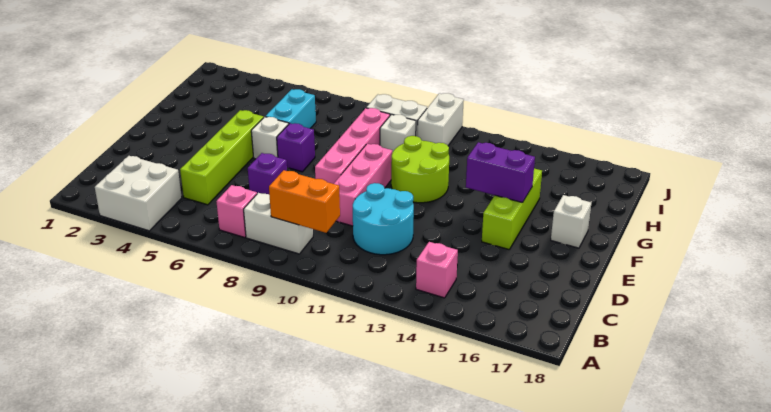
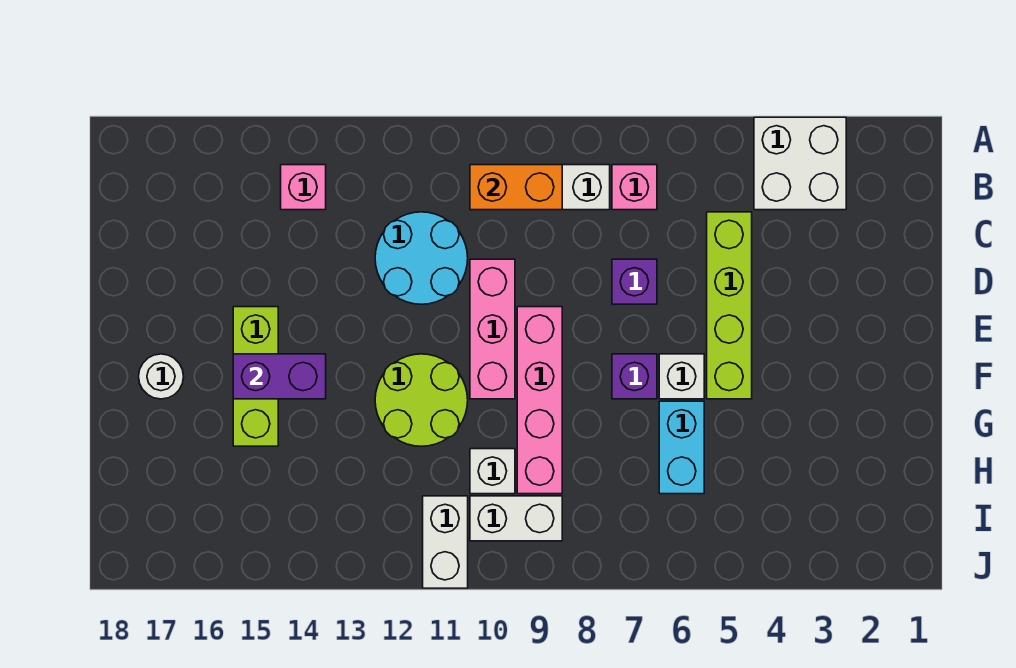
white brick F17 level 1 -> white round brick F17 level 1

